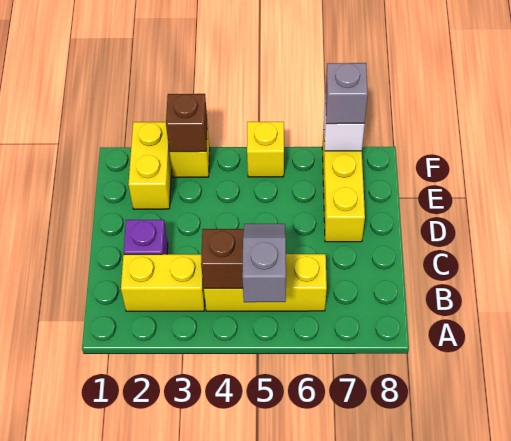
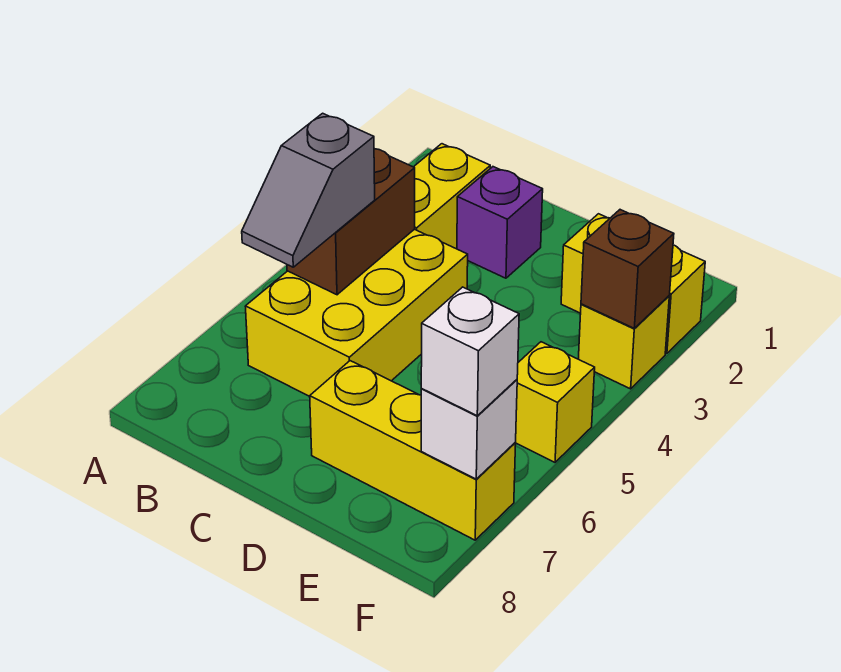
grey slope A5:B5 level 3 top A -> grey slope B5:B6 level 3 top 5
yellow brick B4:B6 level 1 -> yellow brick B4:C6 level 1
grey brick F7 level 3 -> white brick F7 level 3

